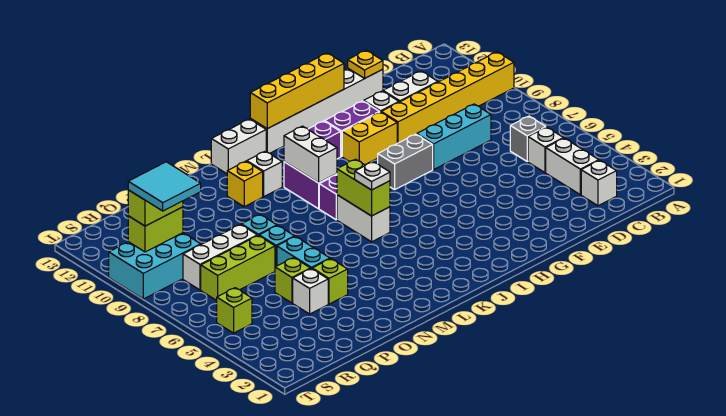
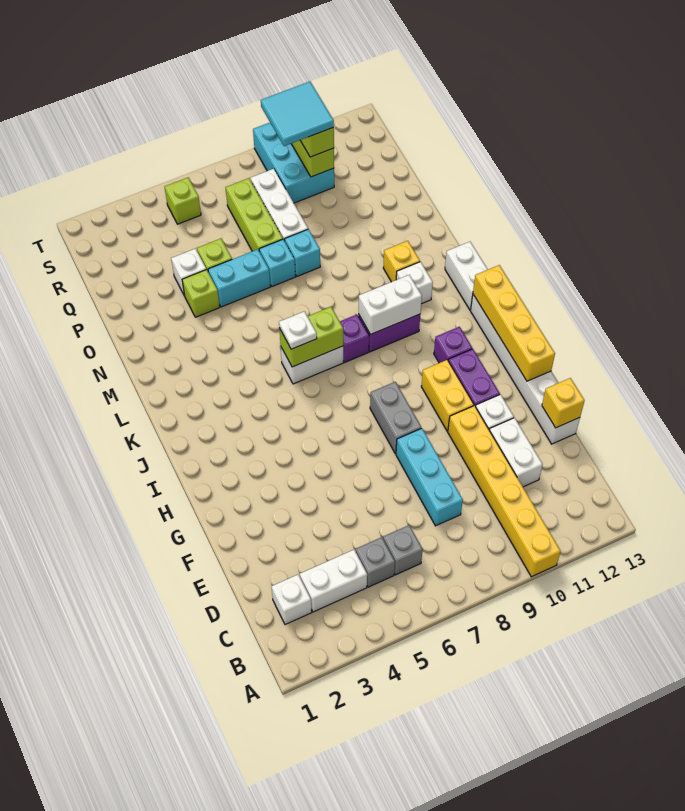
white brick C5 level 1 -> grey brick C5 level 1
yellow plate E13 level 2 -> yellow brick E13 level 2

